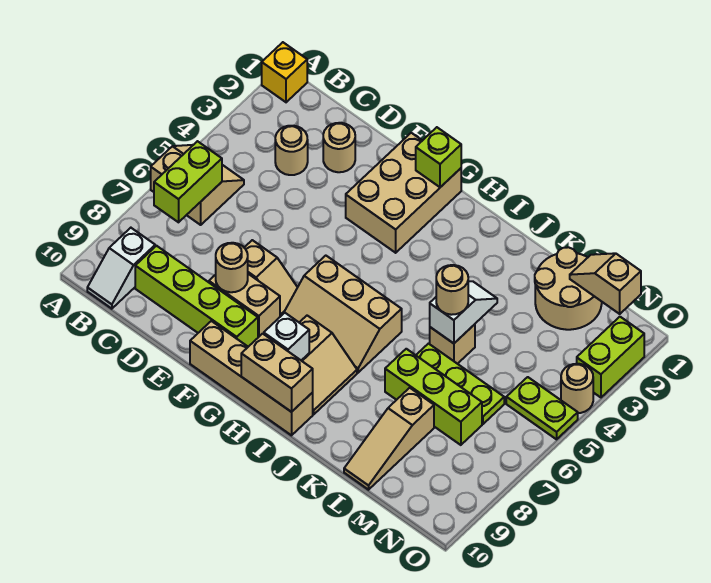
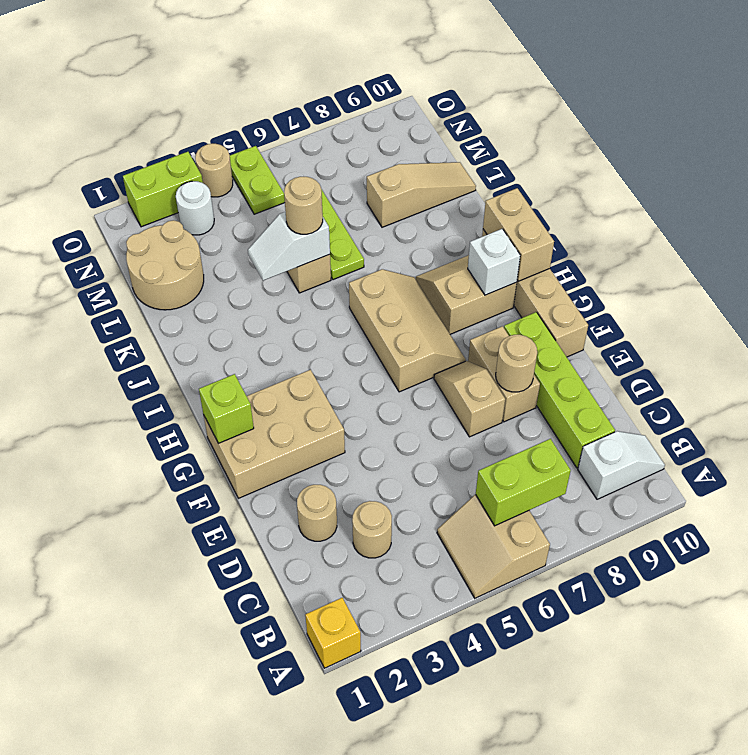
lime brick K7:M7 level 1 -> none
tan slope M1:N1 level 2 top N -> none
none -> white round brick N3 level 1

